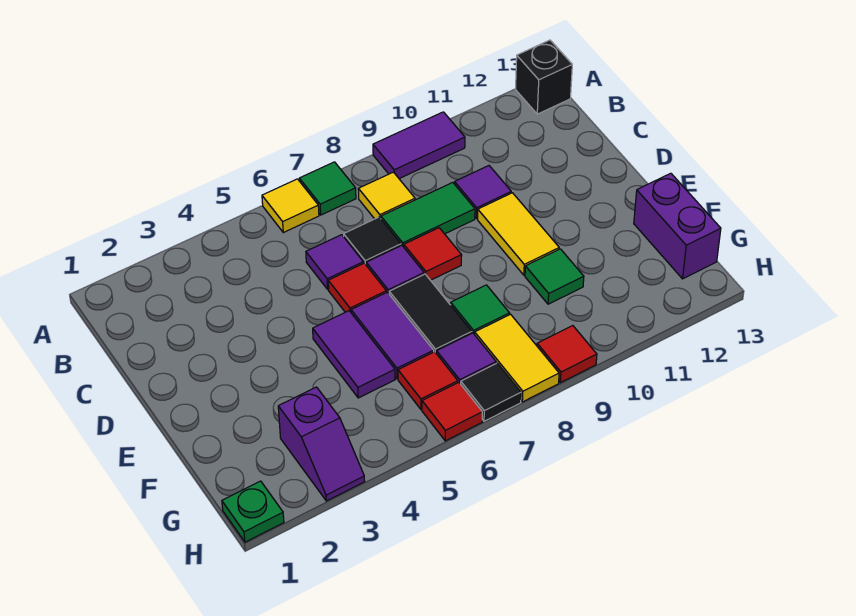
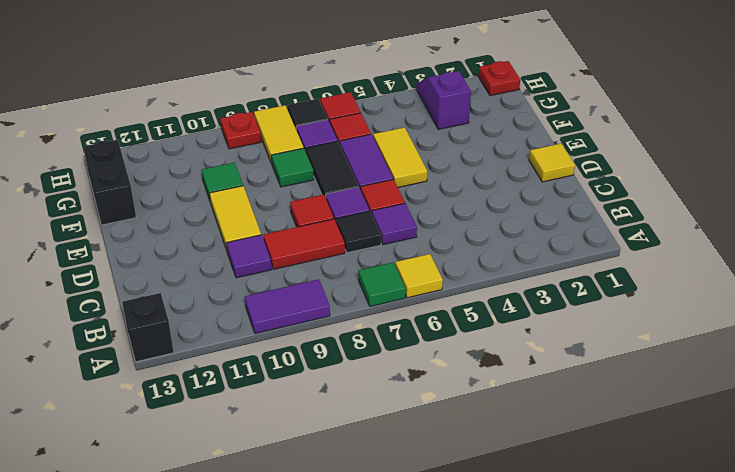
yellow tile B8 level 1 -> yellow tile D1 level 1
green tile C8:C9 level 1 -> red tile C8:C9 level 1
purple tile E5:F5 level 1 -> yellow tile E5:F5 level 1
purple brick F13:G13 level 1 -> black brick F13:G13 level 1
green plate H1 level 1 -> red plate H1 level 1
red tile H9 level 1 -> red plate H9 level 1

